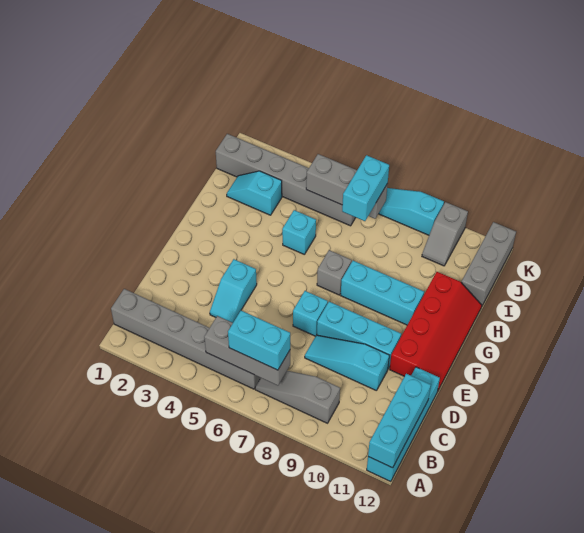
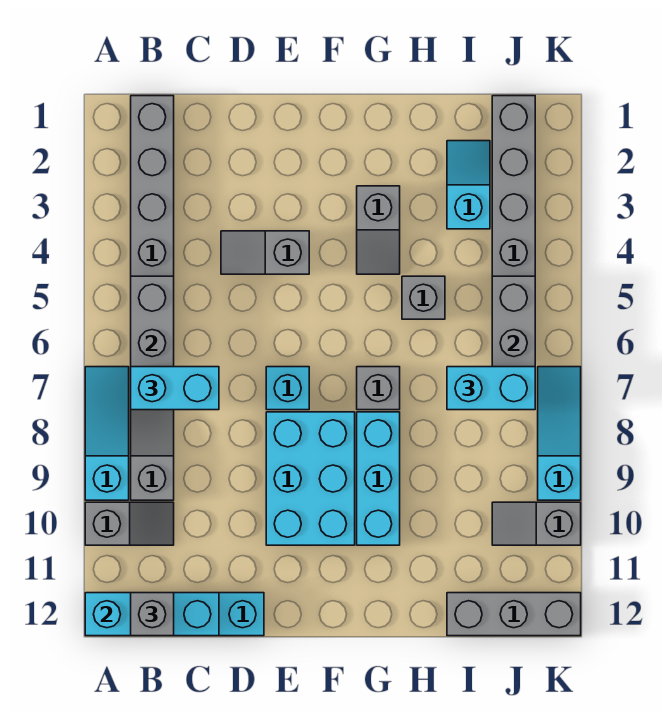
none -> grey slope A10:B10 level 1 top A
cyan brick B6:B7 level 3 -> cyan brick B7:C7 level 3
none -> grey brick B12 level 3
cyan slope D4:E4 level 1 top E -> grey slope D4:E4 level 1 top E
cyan slope D8:D10 level 1 top 10 -> cyan slope A7:A9 level 1 top 9
cyan brick E8:E10 level 1 -> cyan brick E8:F10 level 1
red slope E11:H12 level 1 top 11 -> none
none -> grey slope G3:G4 level 1 top 3
cyan brick H5 level 1 -> grey brick H5 level 1

